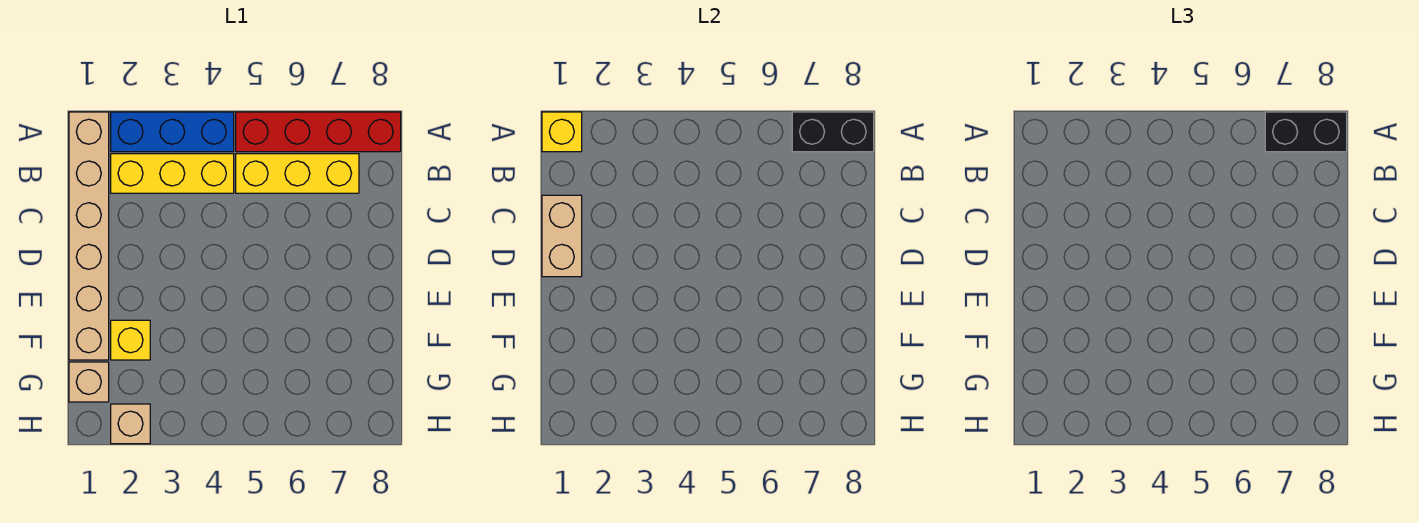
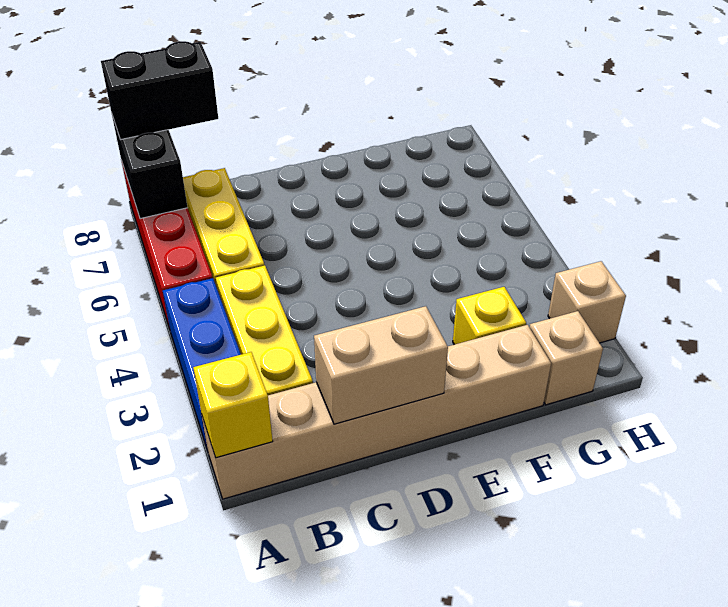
black brick A7:A8 level 3 -> black brick A8:B8 level 3

